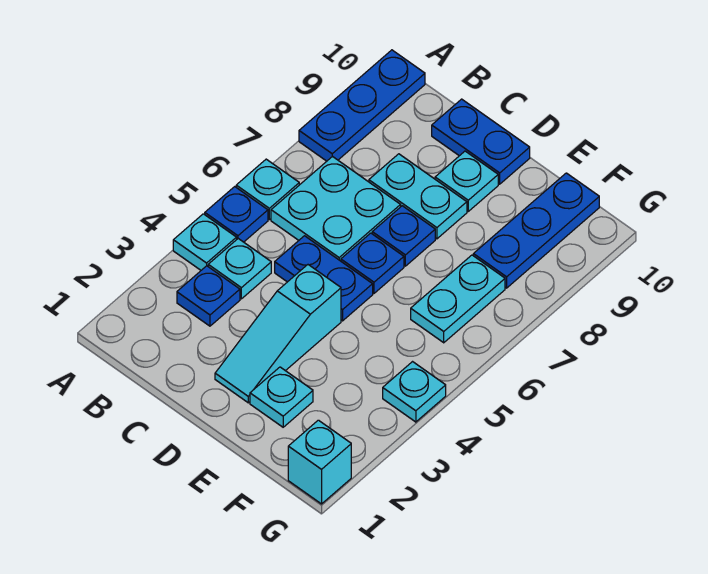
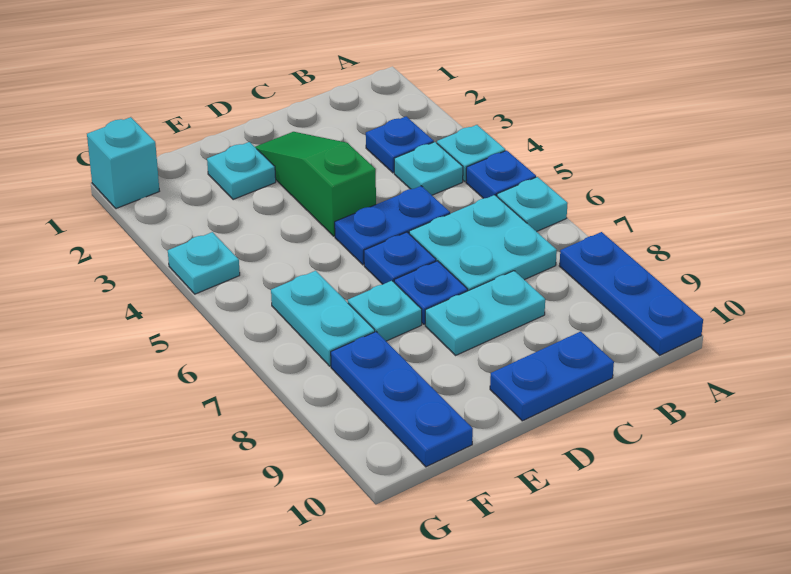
cyan slope D2:D4 level 1 top 4 -> green slope D2:D4 level 1 top 4
cyan plate D9 level 1 -> cyan plate E7 level 1

